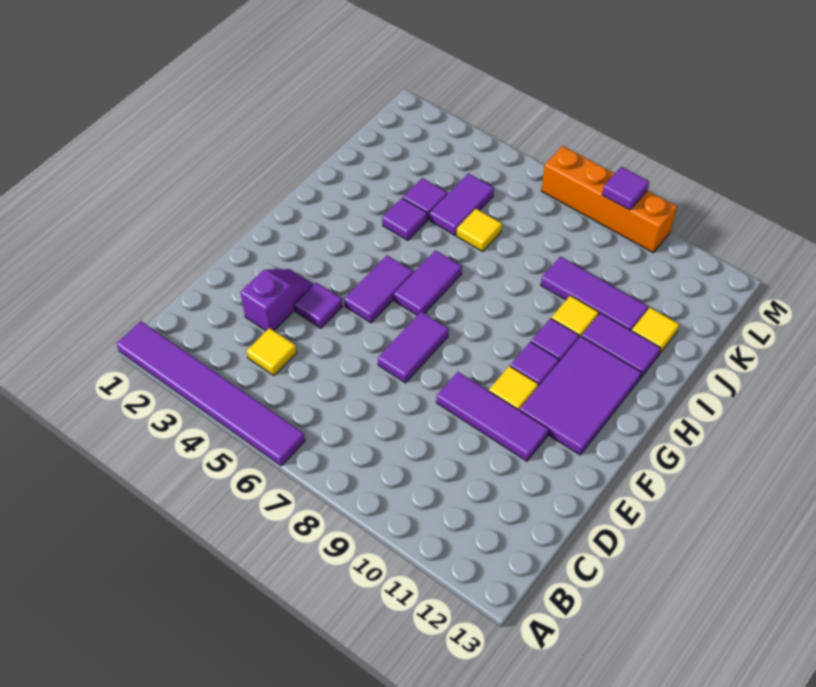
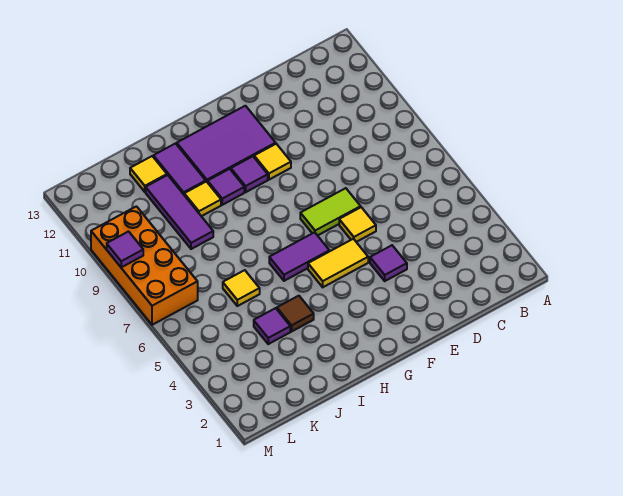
purple tile A1:A6 level 1 -> none
yellow tile C4 level 1 -> yellow tile E6 level 1
purple slope D3:E3 level 1 top D -> none
purple tile E7:F7 level 1 -> lime tile E7:F7 level 1
purple tile E9:E11 level 1 -> none
purple tile F5:G5 level 1 -> yellow tile F5:G5 level 1
purple tile I4 level 1 -> brown tile I4 level 1
purple tile J5:K5 level 1 -> none
orange brick M7:M10 level 1 -> orange brick L7:M10 level 1

